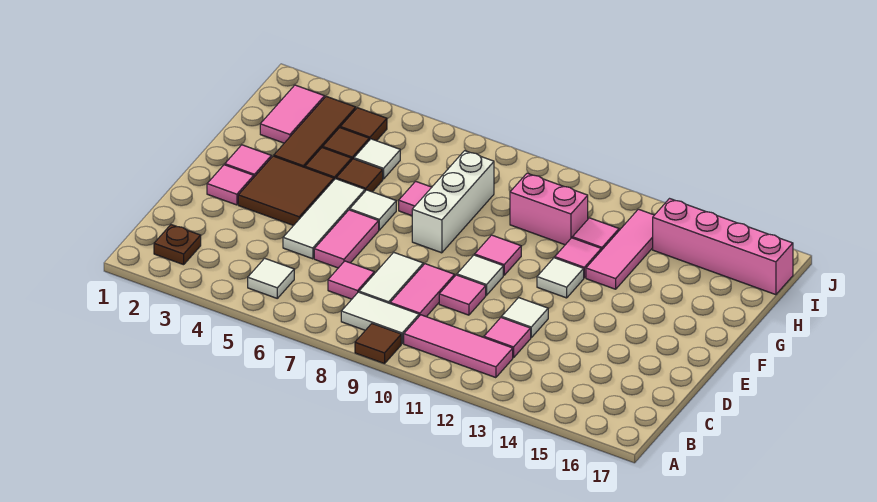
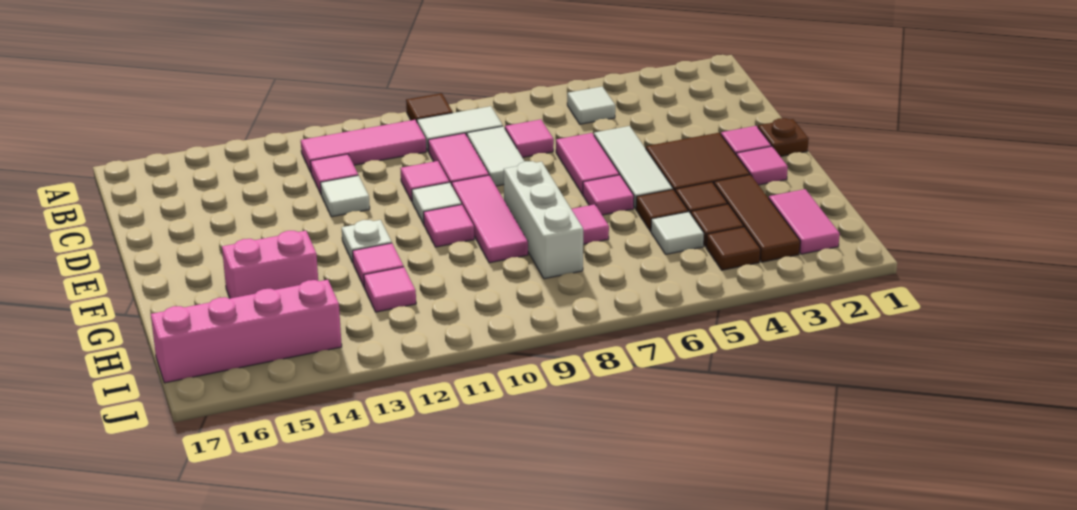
brown plate B2 level 1 -> brown plate E1 level 1
white tile F6 level 1 -> pink tile F6 level 1
white tile F12 level 1 -> white plate F12 level 1
pink tile G13:I13 level 1 -> pink tile E9:G9 level 1
pink brick H10:H11 level 1 -> pink brick G14:G15 level 1

